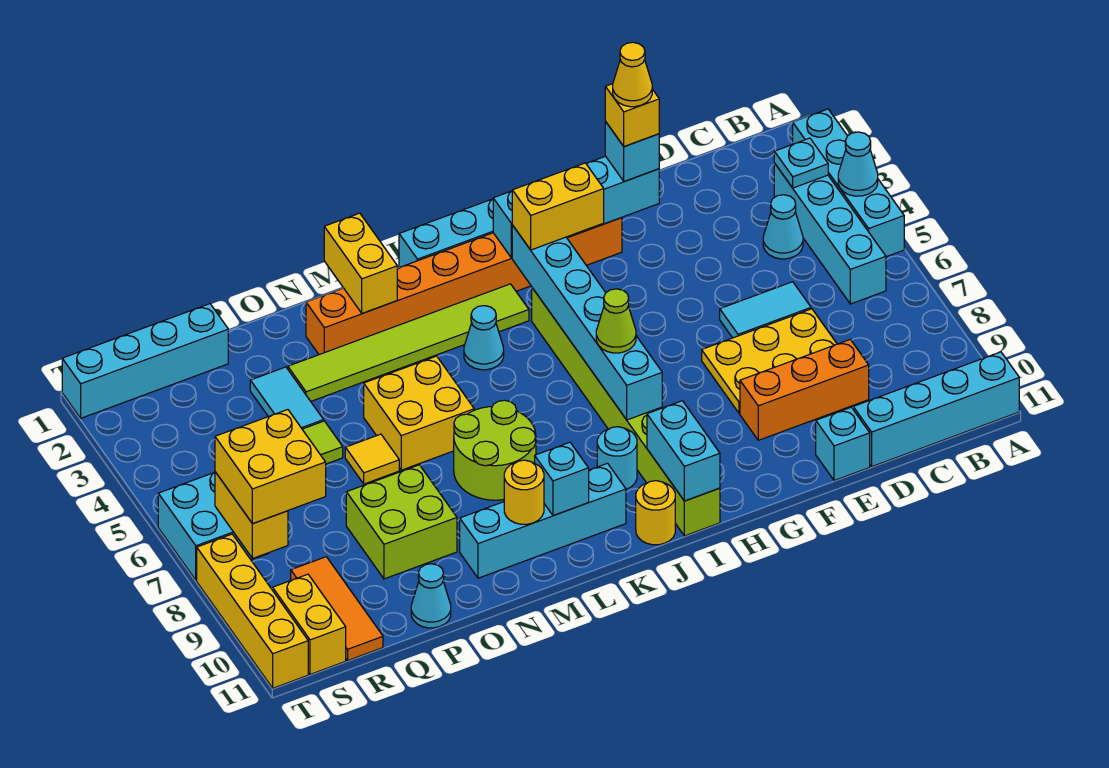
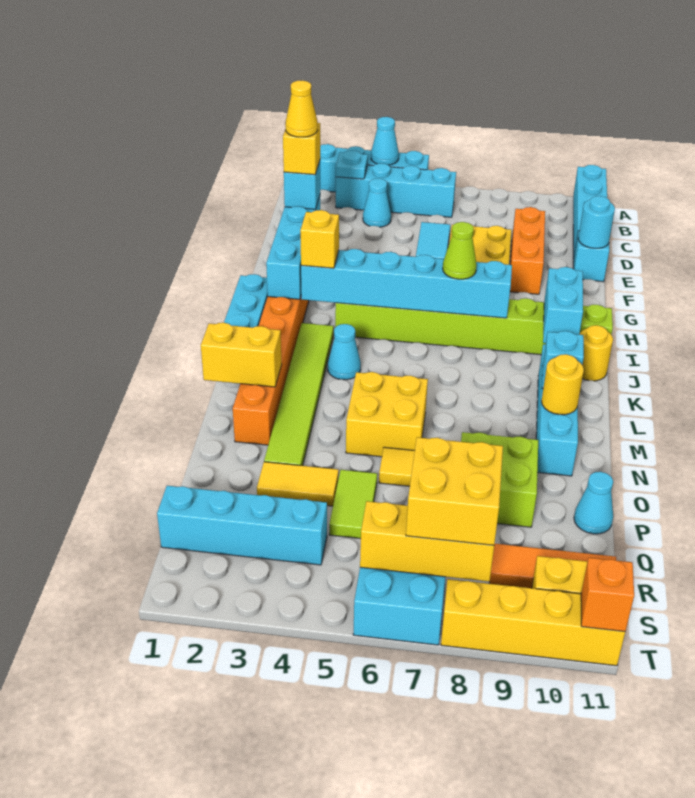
yellow brick H3:I3 level 3 -> yellow brick I3 level 3
cyan brick I10:I11 level 2 -> cyan brick I10:J10 level 2
cyan round brick J9 level 1 -> cyan round brick E11 level 2
lime round brick L7:M8 level 1 -> none
cyan tile P3:P4 level 1 -> yellow tile P3:P4 level 1
cyan brick Q1:T1 level 1 -> cyan brick R1:R4 level 1
yellow brick S7:S8 level 2 -> yellow brick S6:S8 level 2
none -> orange brick T11 level 2

